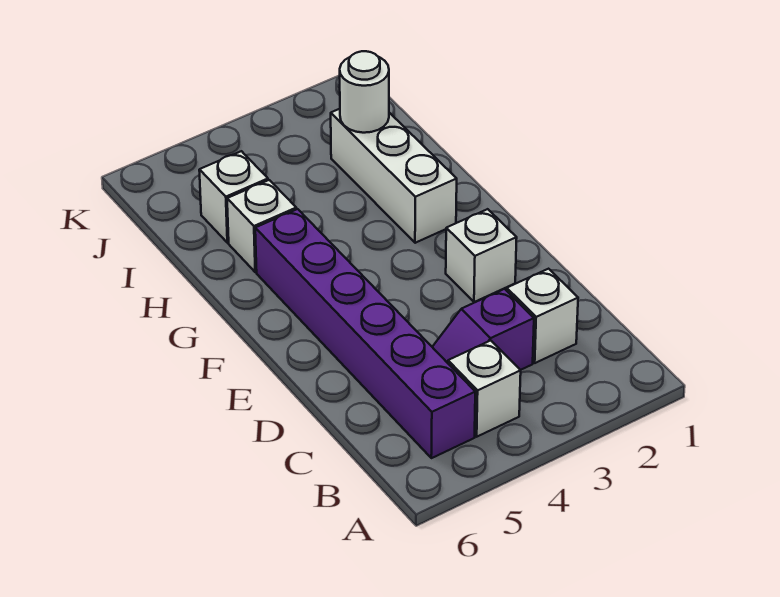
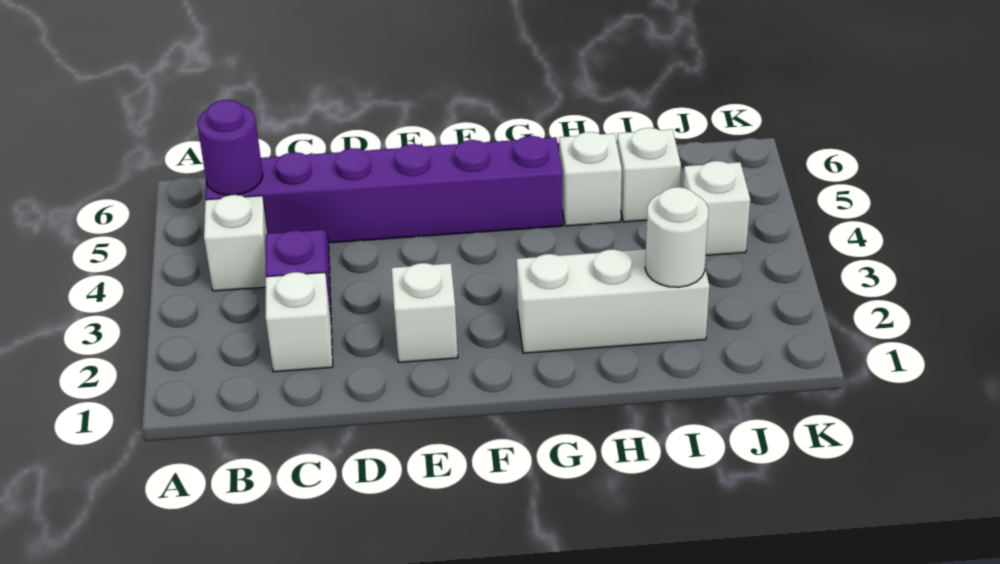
none -> purple round brick B5 level 2
none -> white brick J4 level 1

